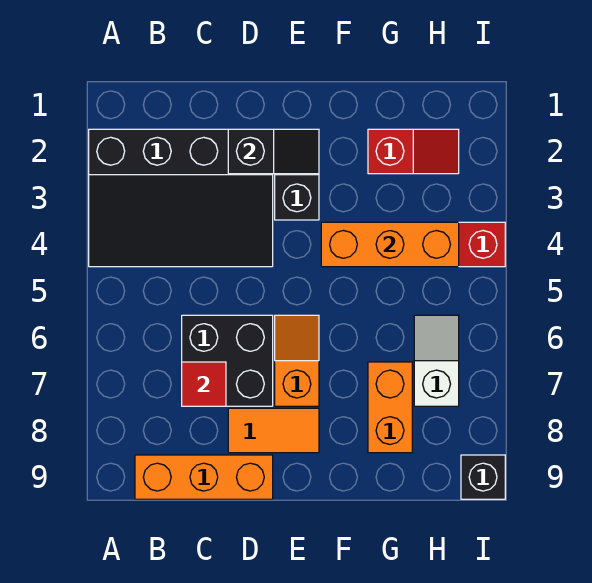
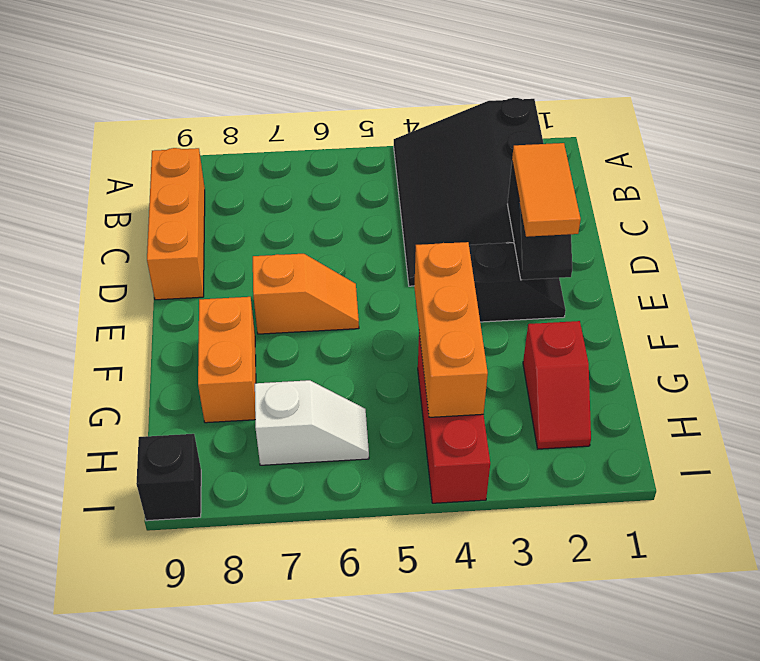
black brick C6:D7 level 1 -> none
red tile C7 level 2 -> none
orange tile D8:E8 level 1 -> orange tile D2:E2 level 3
orange brick G7:G8 level 1 -> orange brick F8:G8 level 1

